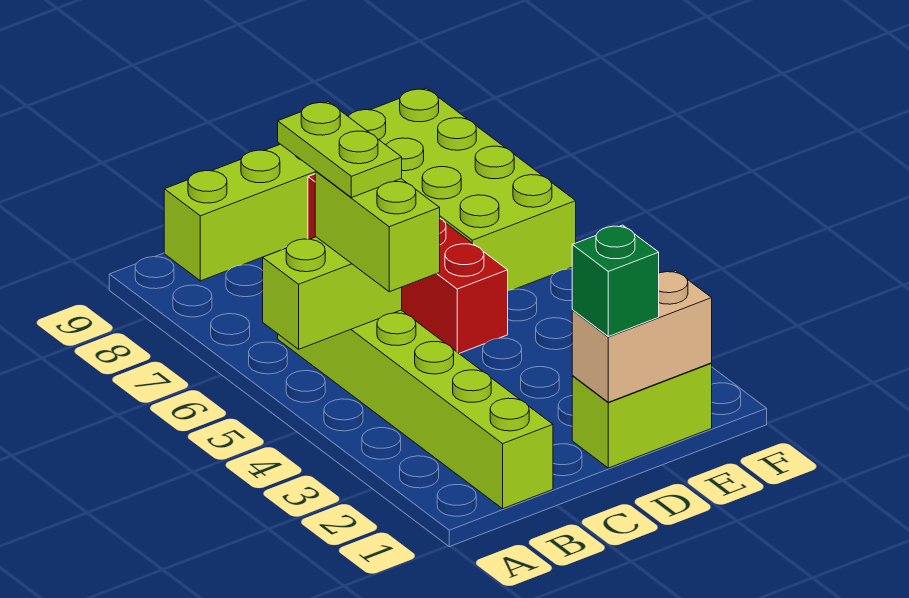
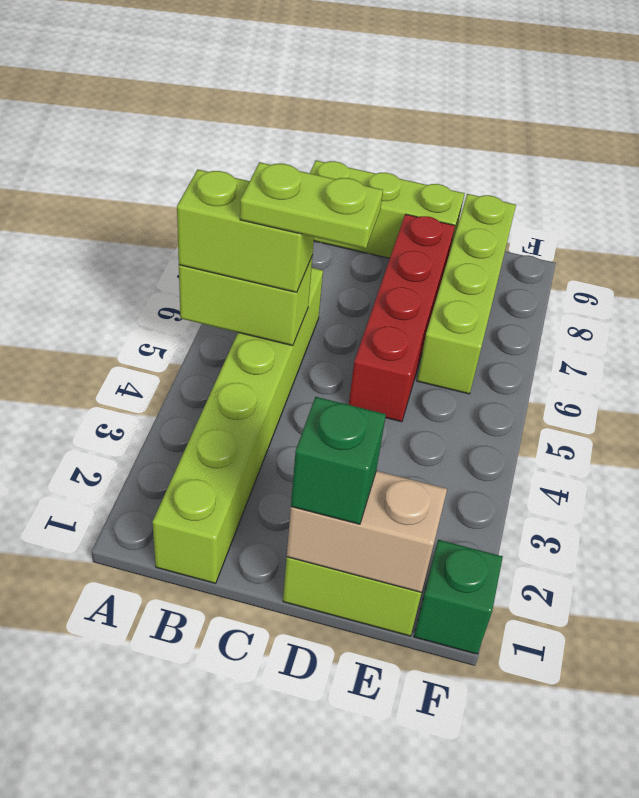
lime brick B4:B5 level 3 -> lime brick A5:B5 level 3
lime plate B5:B6 level 4 -> lime plate B5:C5 level 4
lime brick E6:F9 level 1 -> lime brick E6:E9 level 1
none -> green brick F1 level 1

